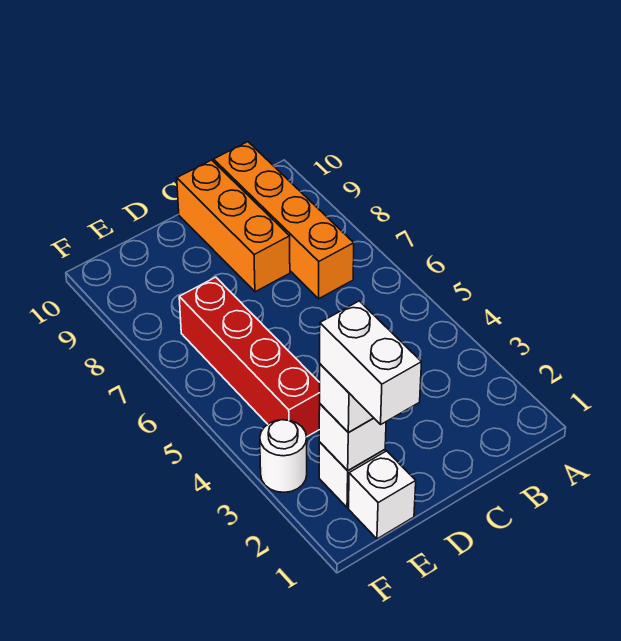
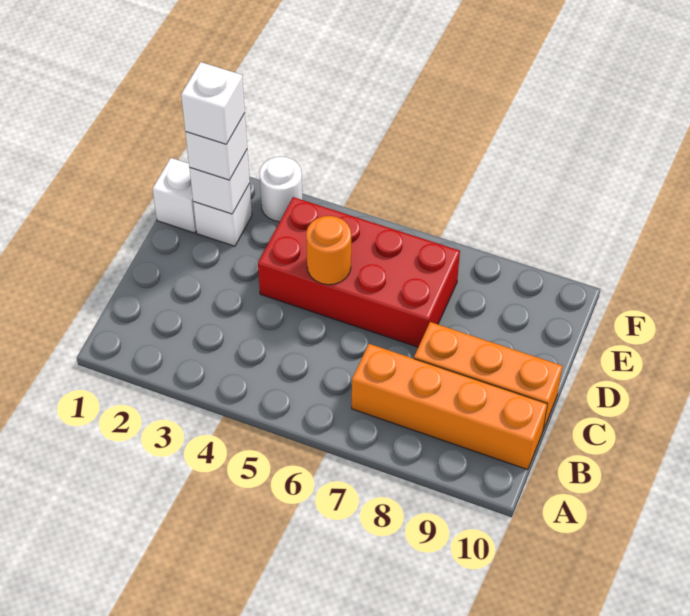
none -> orange round brick D5 level 2
white brick E1:E2 level 4 -> white brick E2 level 4
red brick E4:E7 level 1 -> red brick D4:E7 level 1

